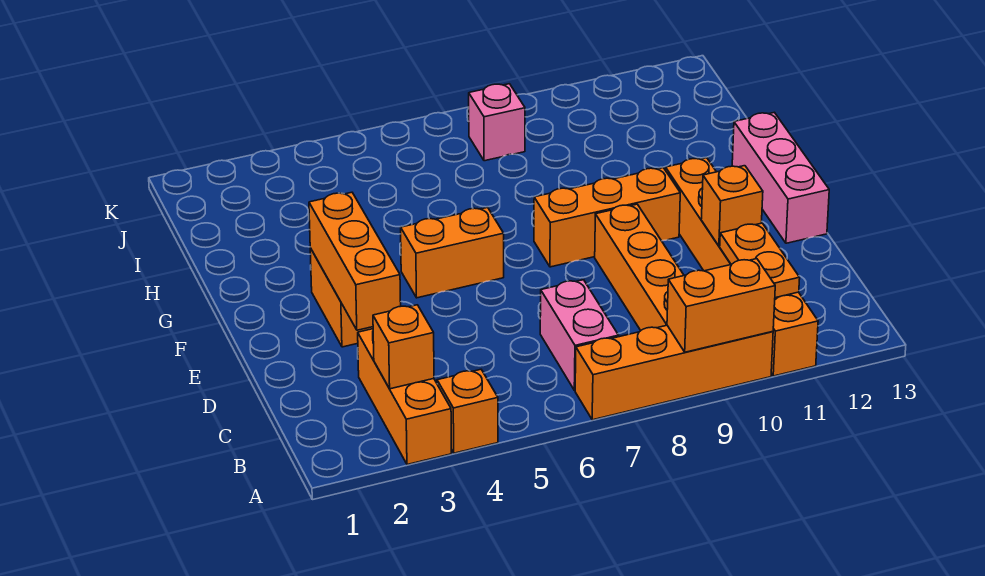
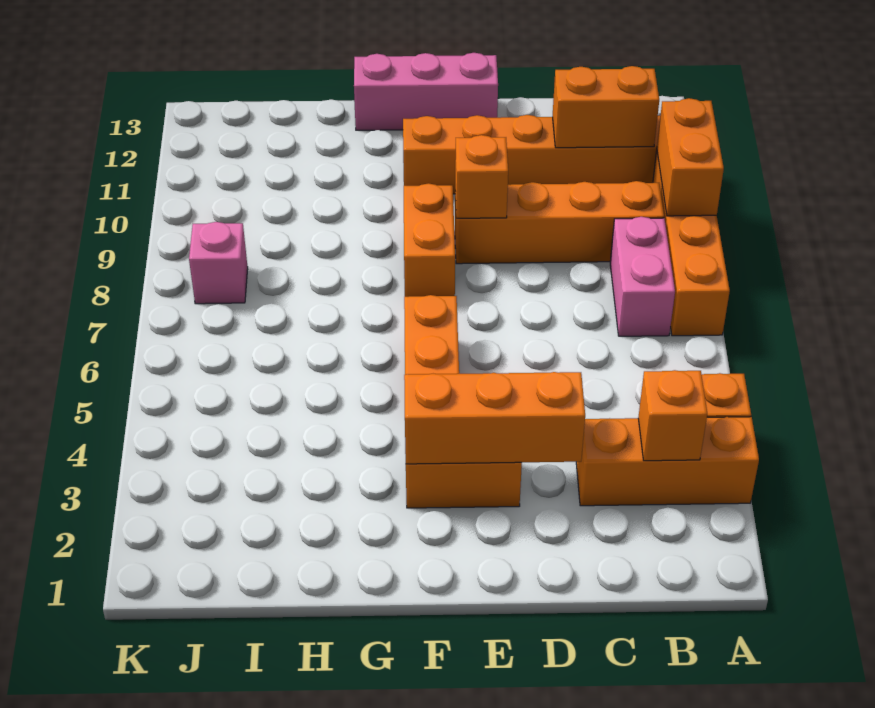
pink brick B7:C7 level 1 -> pink brick B7:B8 level 1
orange plate B11:C11 level 2 -> orange brick B11:C11 level 2
orange brick D11 level 2 -> orange brick E9 level 2
orange brick F8:F10 level 1 -> orange brick F8:F9 level 1

